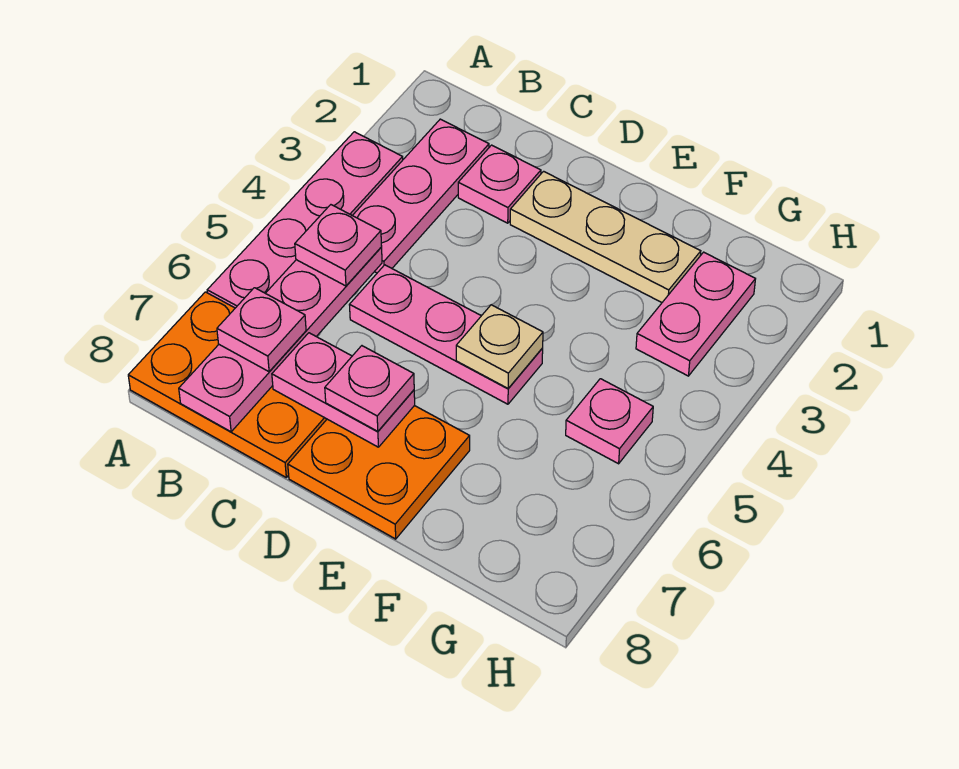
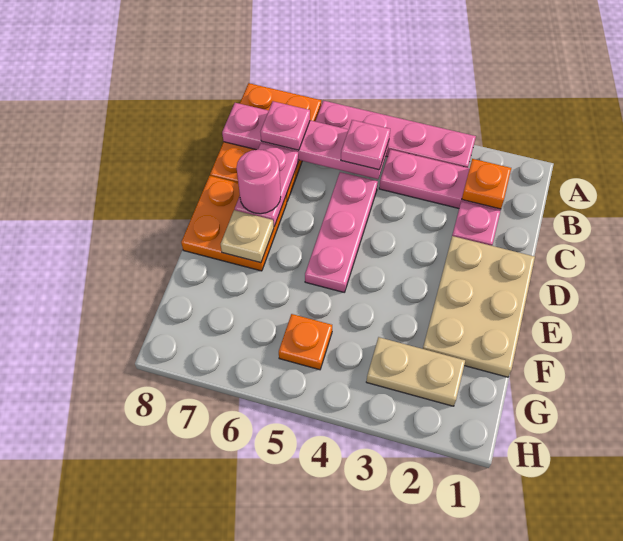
none -> orange plate B2 level 2
tan plate D2:F2 level 1 -> tan plate D1:F2 level 1
pink plate D7 level 3 -> pink round brick D7 level 3
tan plate E5 level 2 -> tan plate E7 level 2
pink plate G2:G3 level 1 -> tan plate G2:G3 level 1
pink plate G5 level 1 -> orange plate G5 level 1

